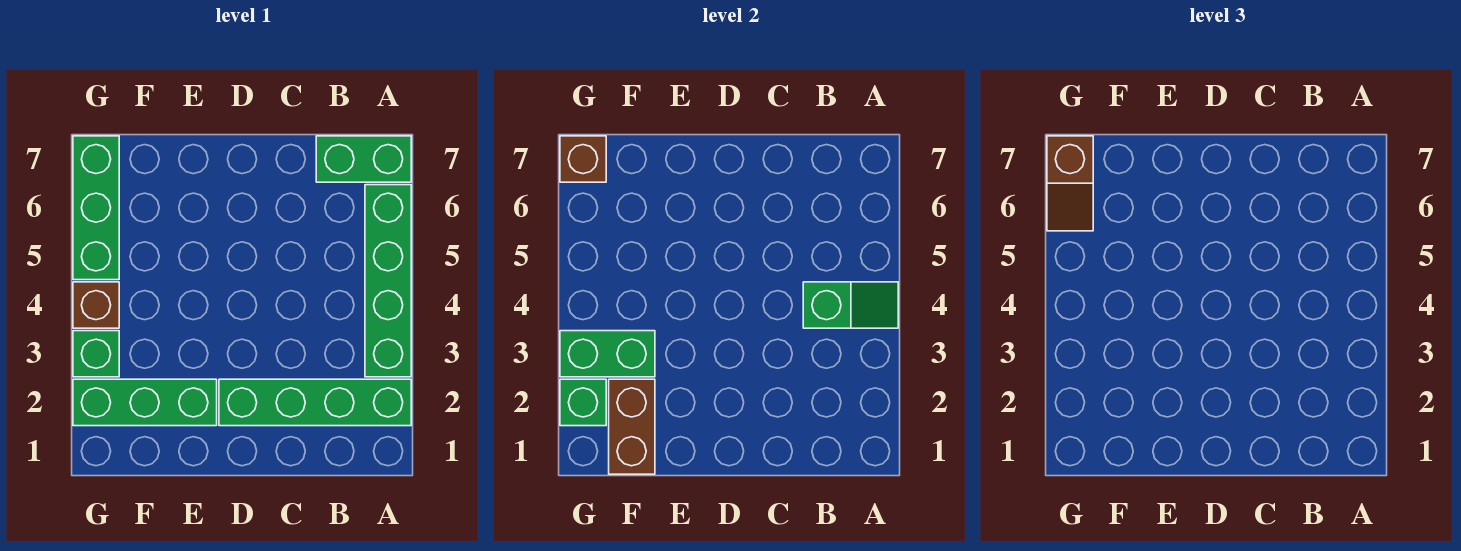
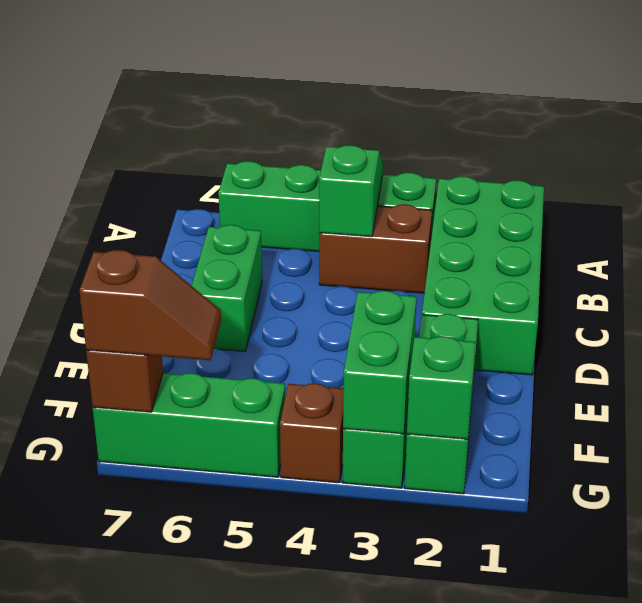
green brick A2:D2 level 1 -> green brick A1:D2 level 1
green brick A7:B7 level 1 -> green brick C6:D6 level 1
brown brick F1:F2 level 2 -> brown brick B3:B4 level 1

